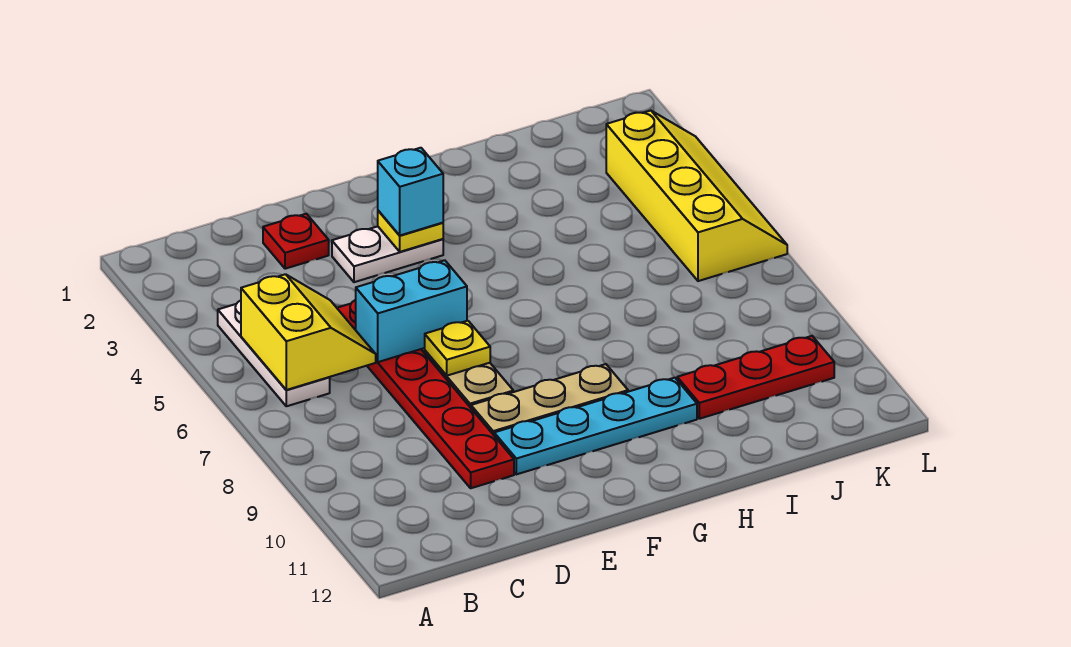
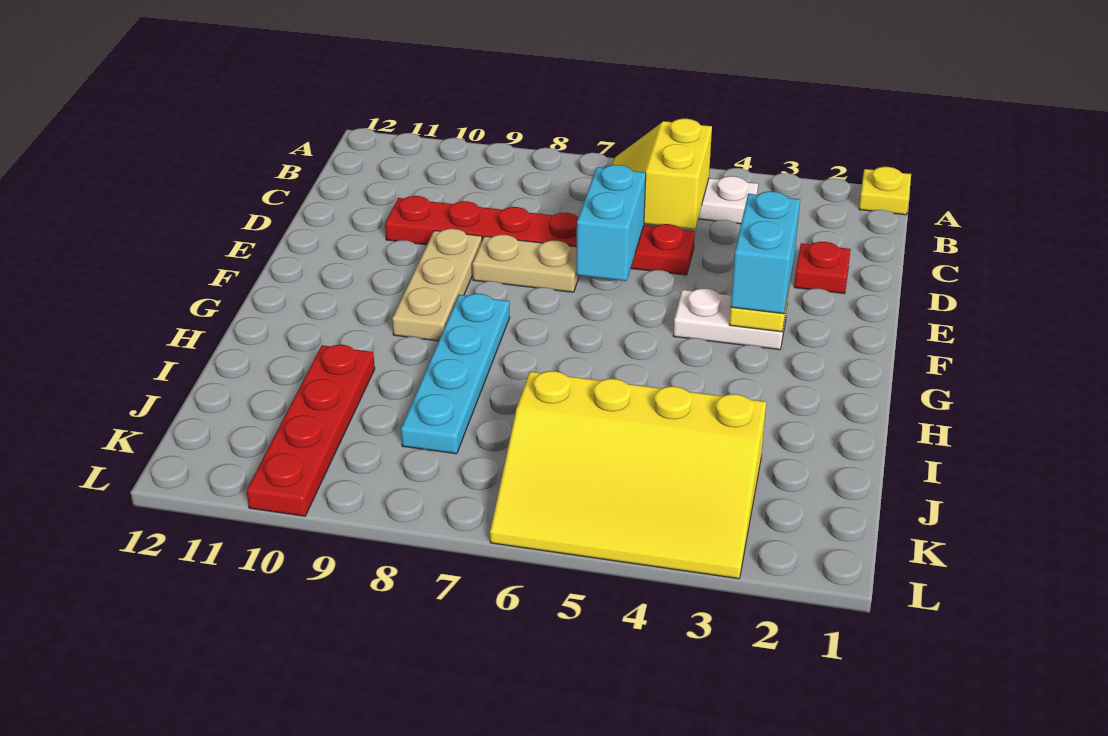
yellow slope B5:C6 level 2 top B -> yellow slope B5:C6 level 2 top 5
white plate E3:F3 level 1 -> white plate F3:F4 level 1
yellow plate E7 level 2 -> yellow plate A1 level 1
cyan plate E10:H10 level 1 -> cyan plate G8:J8 level 1
cyan brick F3 level 3 -> cyan brick E3:F3 level 3
red plate I10:K10 level 1 -> red plate I10:L10 level 1
yellow slope K3:L6 level 1 top K -> yellow slope J3:L6 level 1 top J

